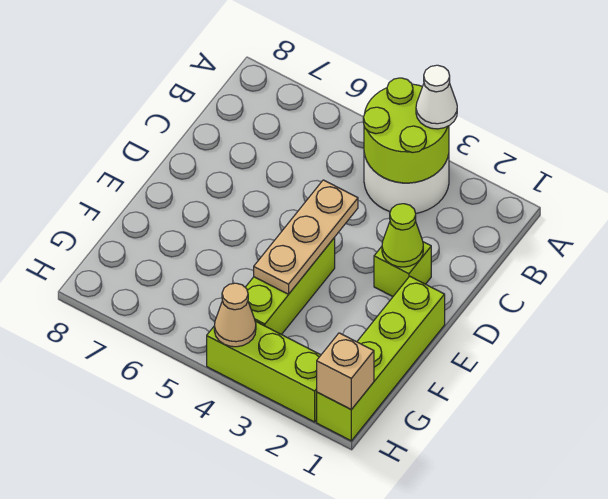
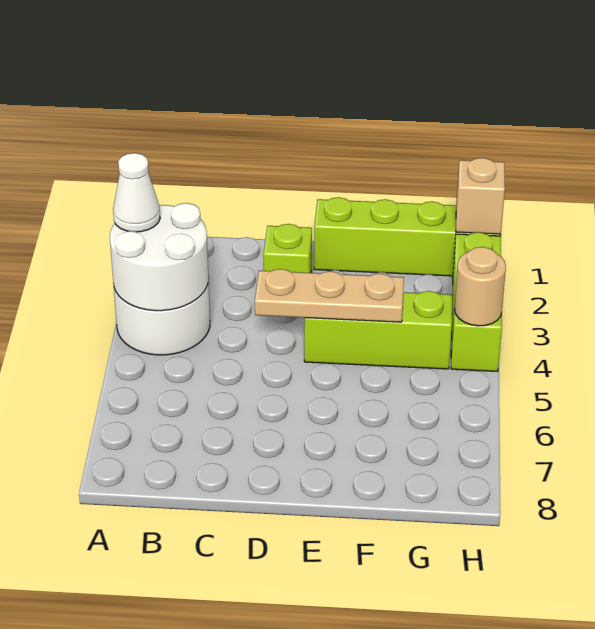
lime round brick A3:B4 level 2 -> white round brick A3:B4 level 2
lime cone D2 level 2 -> none
tan cone H4 level 2 -> tan round brick H4 level 2

